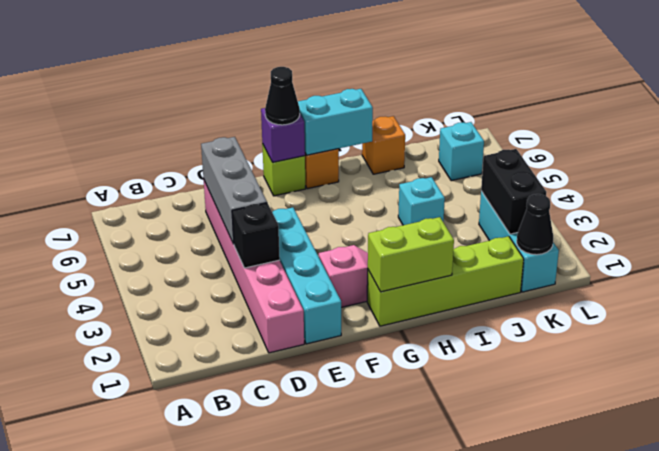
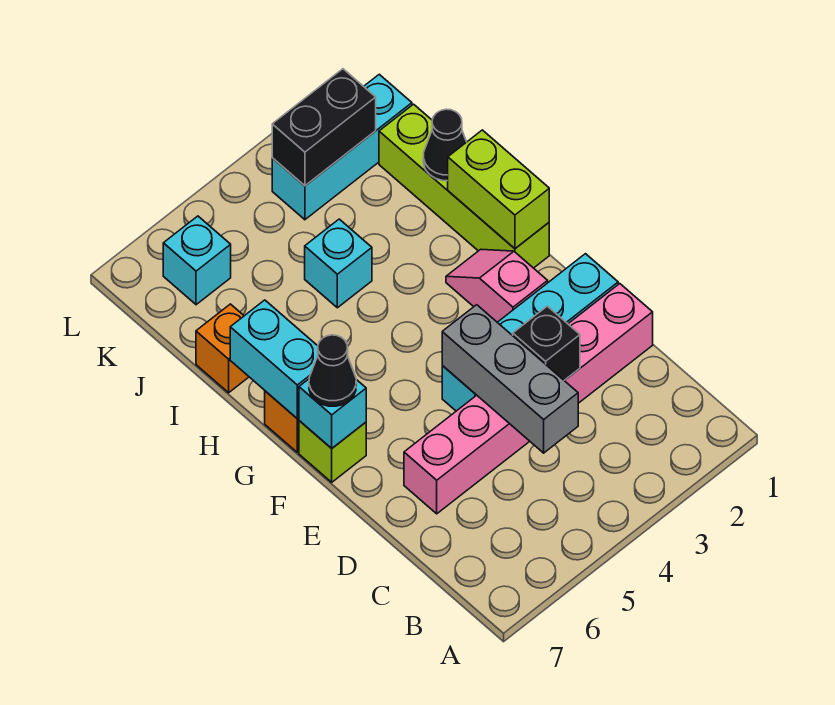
grey brick D4:D6 level 2 -> grey brick C4:E4 level 2
purple brick F7 level 2 -> cyan brick F7 level 2
black cone K1 level 2 -> black cone I1 level 2

